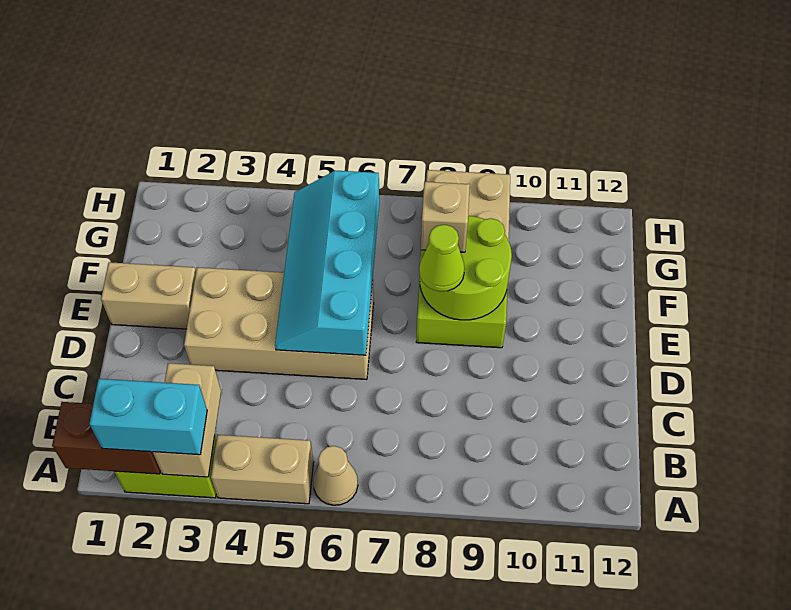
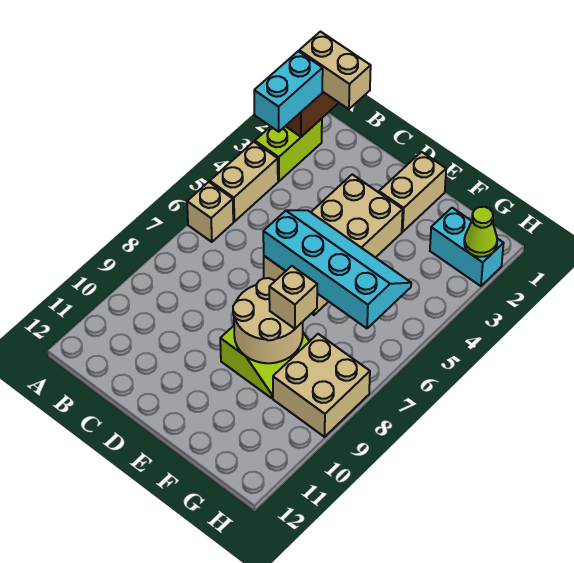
tan brick A3:B3 level 2 -> tan brick A1:B1 level 3
tan cone A6 level 1 -> tan brick A6 level 1
lime round brick E8:F9 level 2 -> tan round brick E8:F9 level 2
lime cone E8 level 3 -> lime cone H2 level 2
none -> cyan brick G2:H2 level 1

